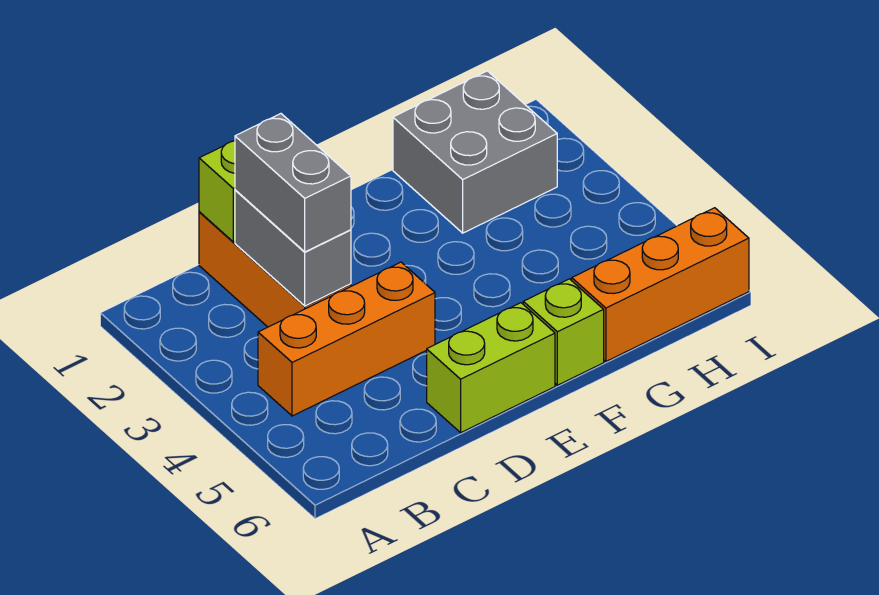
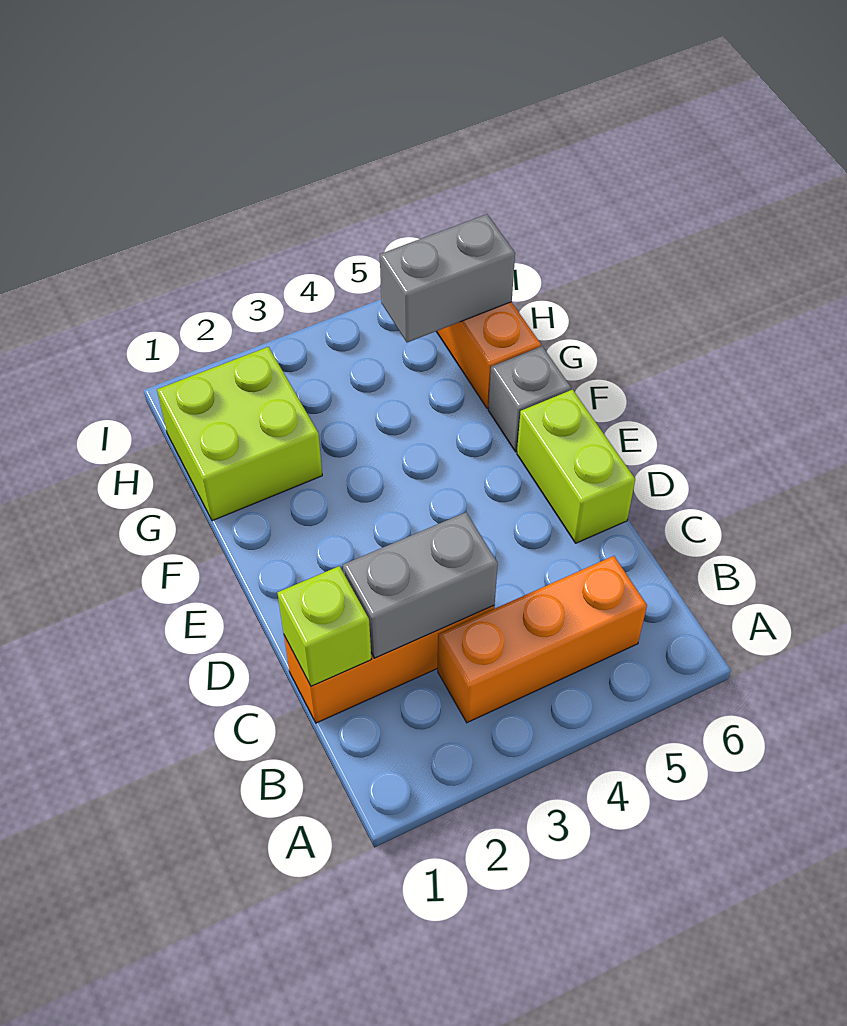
orange brick B4:D4 level 1 -> orange brick B3:B5 level 1
grey brick C2:C3 level 3 -> grey brick H5:H6 level 2
lime brick F6 level 1 -> grey brick F6 level 1
grey brick G1:H2 level 1 -> lime brick G1:H2 level 1

